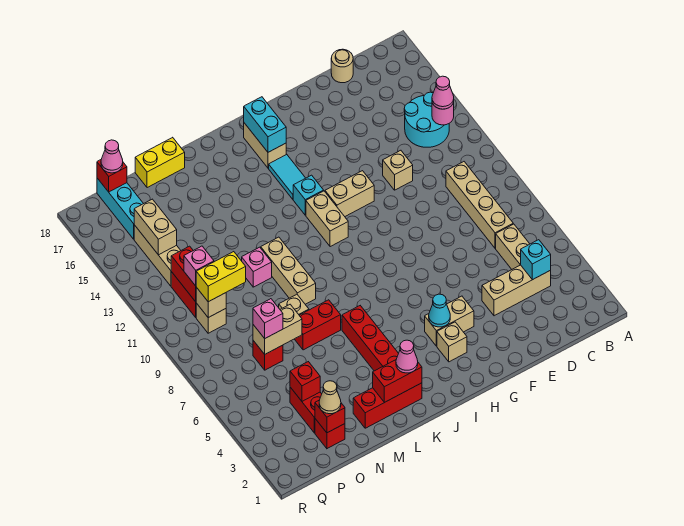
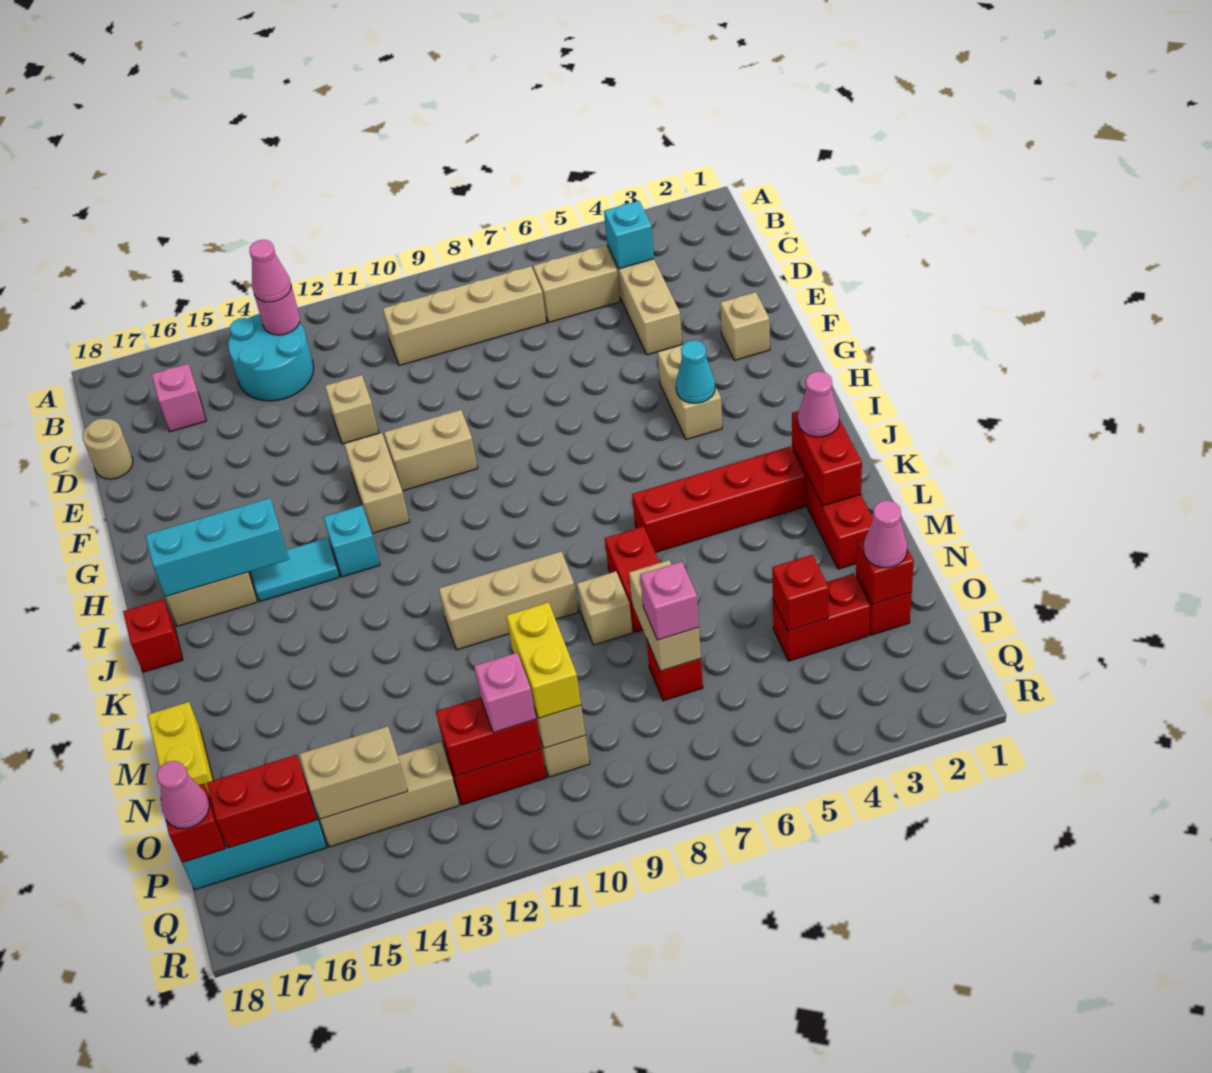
tan brick H3 level 1 -> tan brick F2 level 1
tan brick I11:I12 level 1 -> tan brick G10:G11 level 1
cyan brick I16:I17 level 2 -> cyan brick I15:I17 level 2
none -> red brick J18 level 1
pink brick M11 level 1 -> pink brick C16 level 1
tan cone O2 level 3 -> pink cone O2 level 3
none -> red brick P16:P17 level 2

